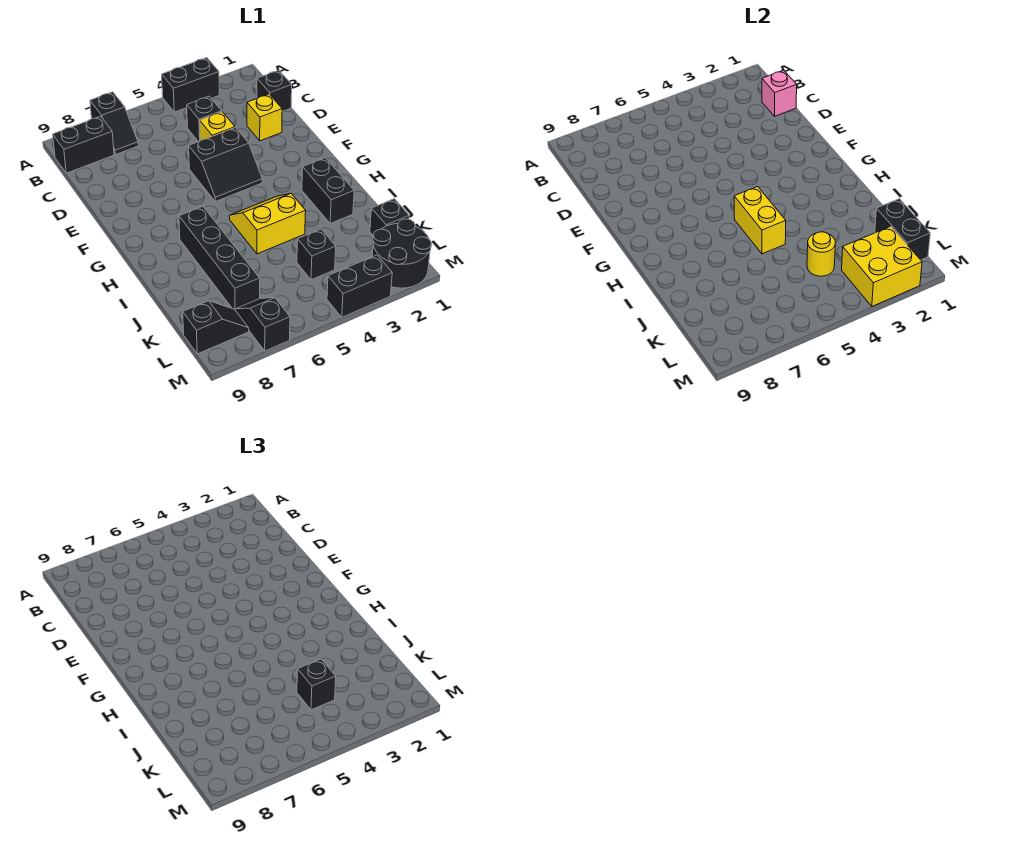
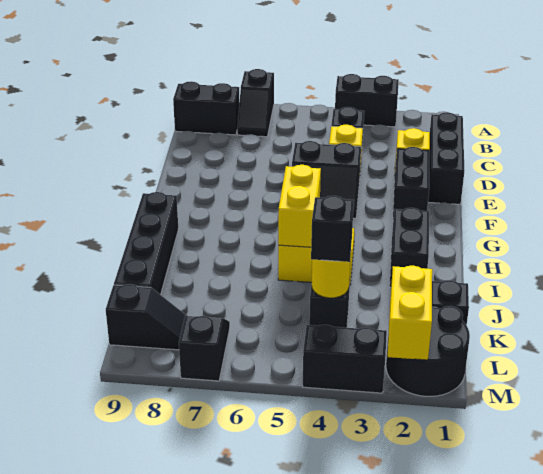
black brick C1 level 1 -> black brick C1:E1 level 1
pink brick C1 level 2 -> none
black brick H7:K7 level 1 -> black brick H9:K9 level 1
black brick K1:L1 level 2 -> black brick E2:F2 level 1
yellow brick L2:M3 level 2 -> yellow brick L2:M2 level 2

